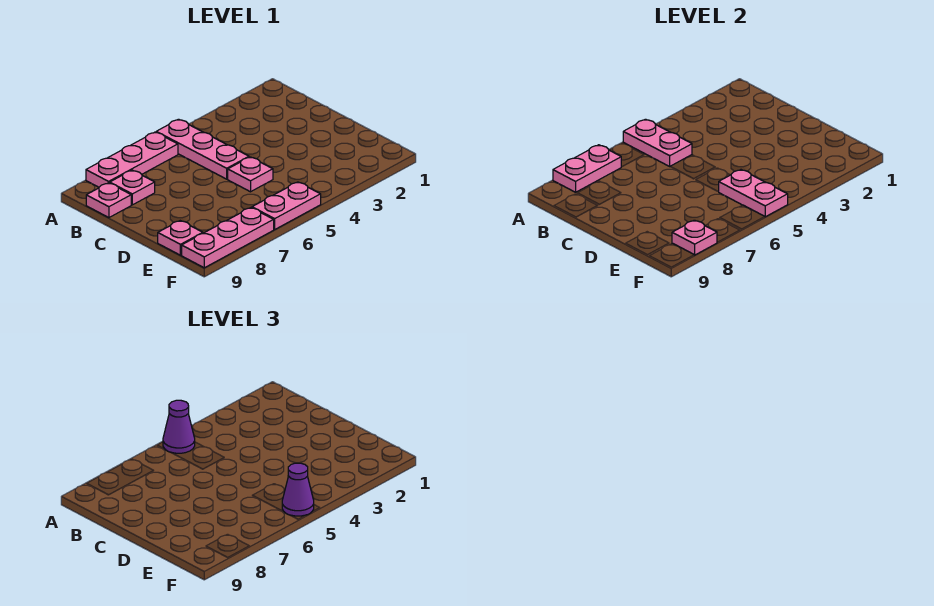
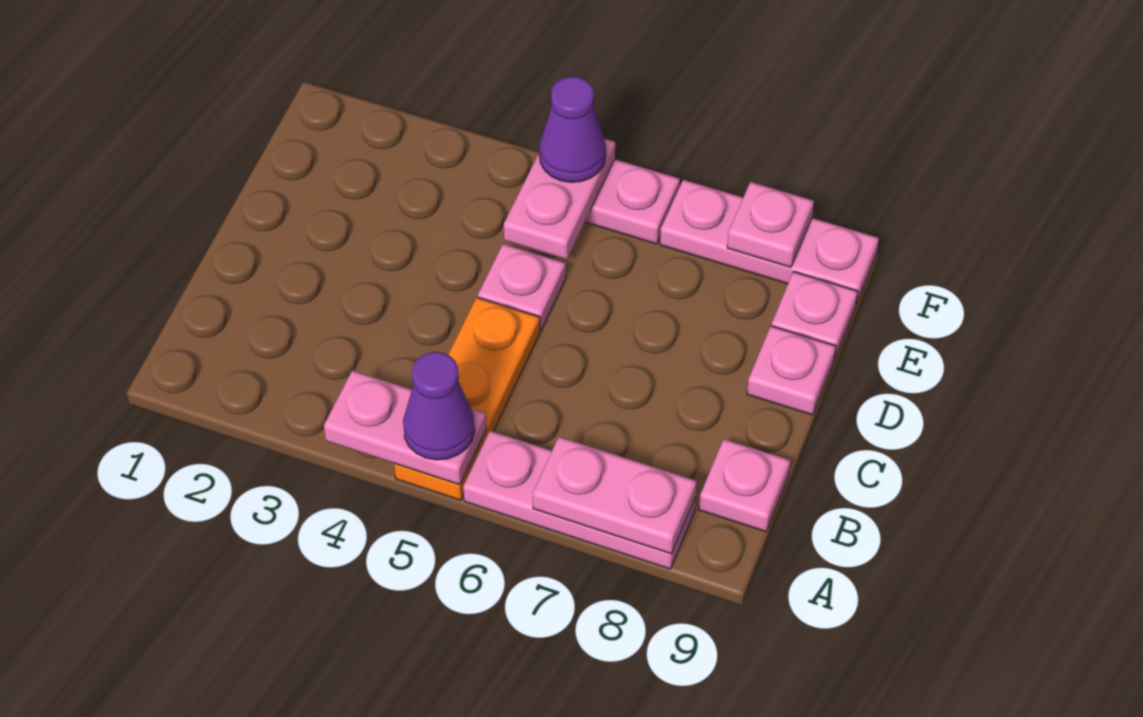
pink plate A5:C5 level 1 -> orange plate A5:C5 level 1
pink plate A5:B5 level 2 -> pink plate A4:A5 level 2
pink plate B8 level 1 -> pink plate D9 level 1

